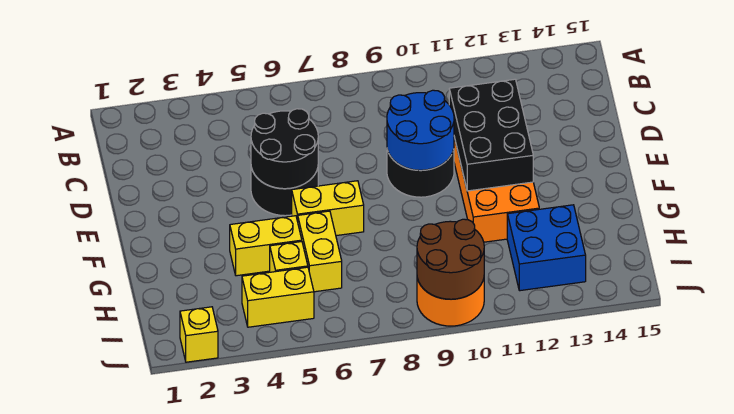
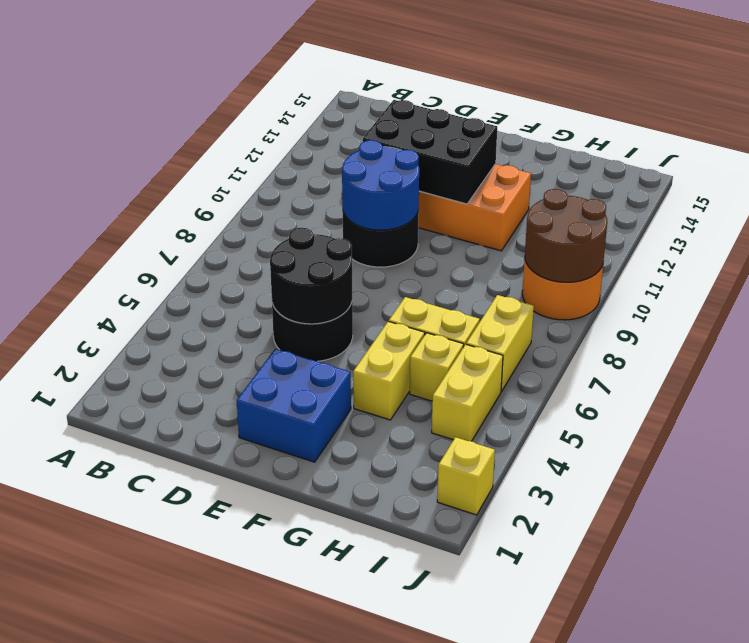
yellow brick F6:F7 level 1 -> yellow brick I6:I7 level 1
blue brick H12:I13 level 1 -> blue brick E2:F3 level 1

